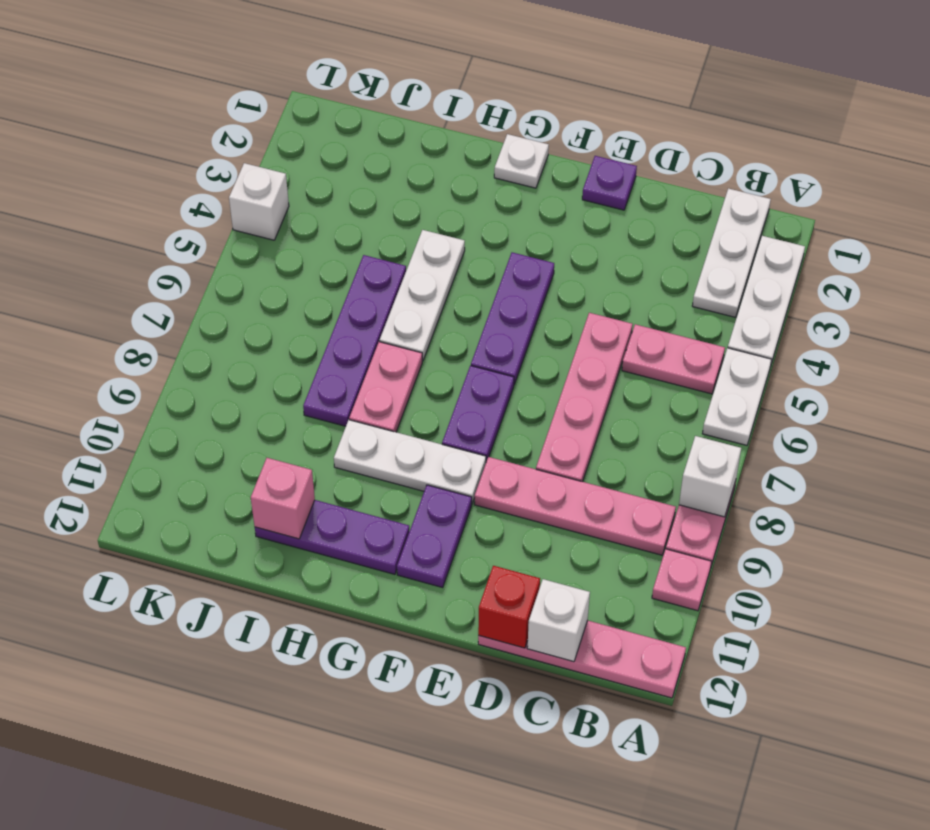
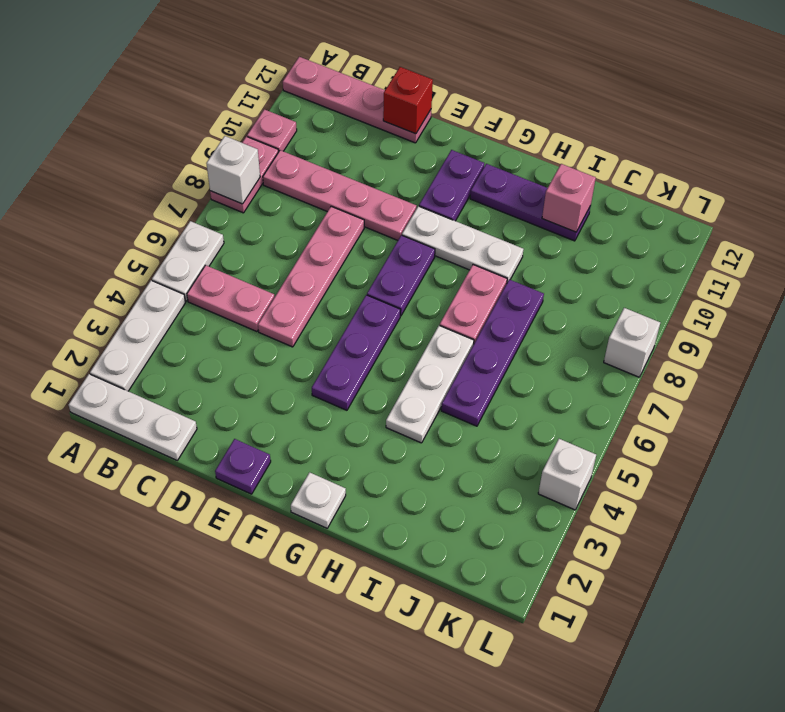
white plate B1:B3 level 1 -> white plate A1:C1 level 1
white brick C12 level 2 -> white brick L8 level 1

